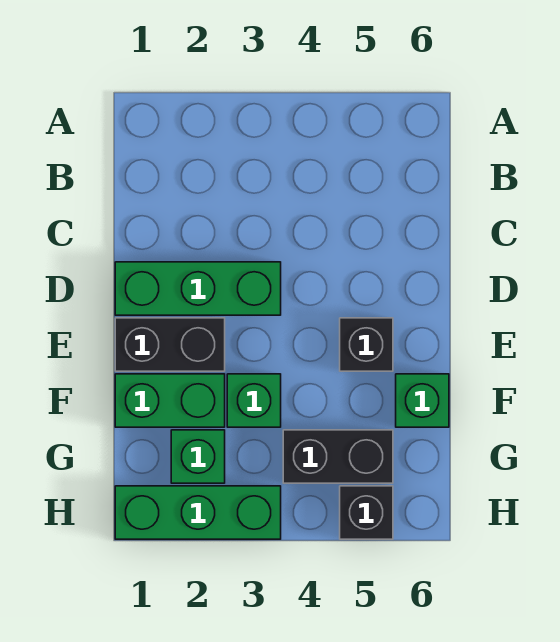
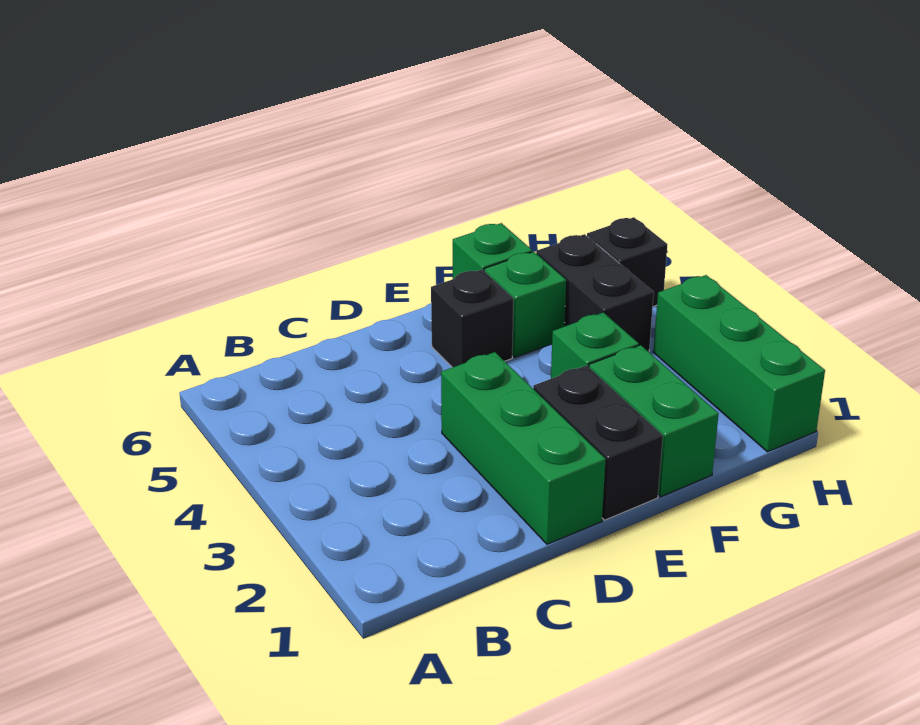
green brick G2 level 1 -> green brick F5 level 1

